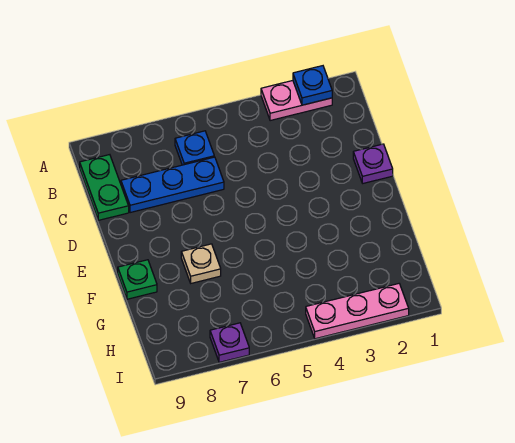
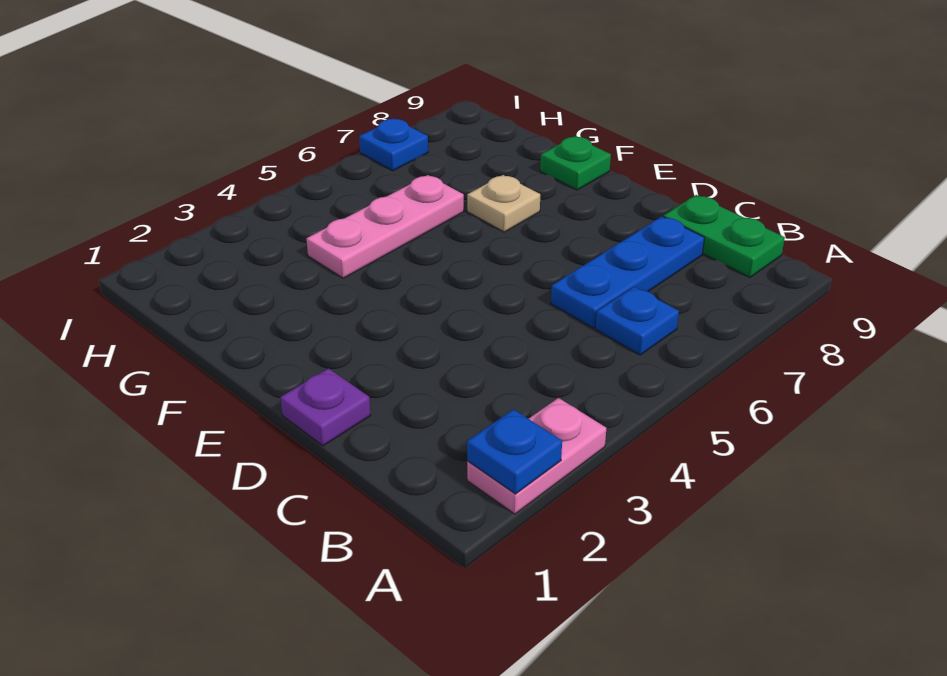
pink plate I2:I4 level 1 -> pink plate G4:G6 level 1
purple plate I7 level 1 -> blue plate I7 level 1

